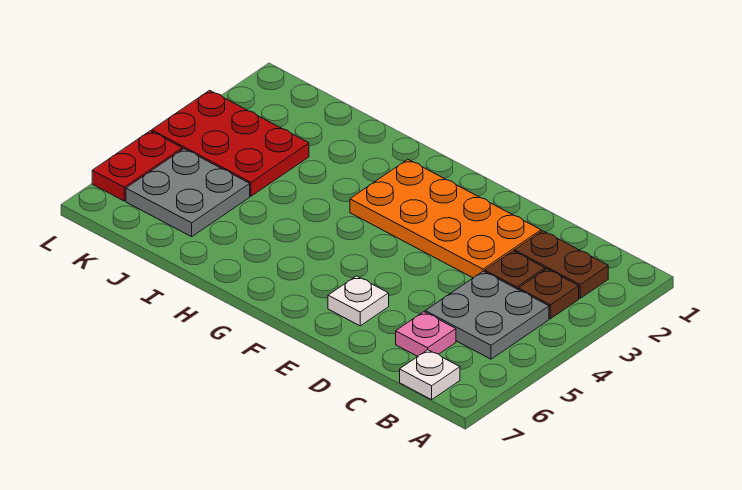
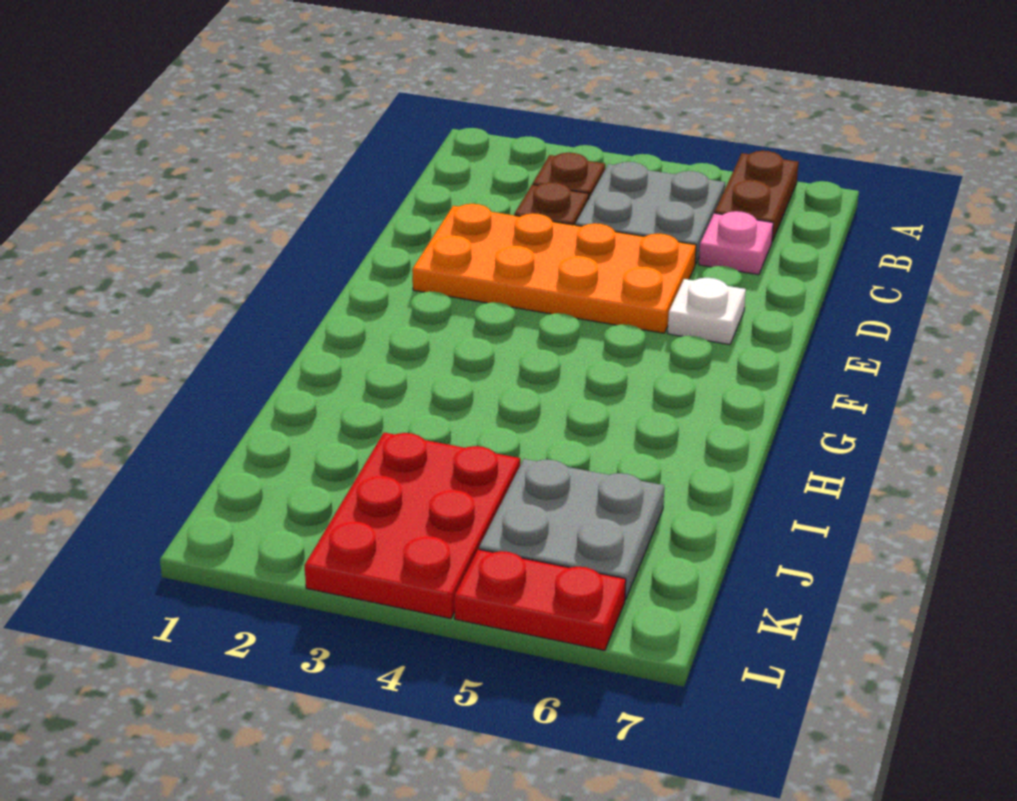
brown plate B2:C2 level 1 -> brown plate A6:B6 level 1
white plate B7 level 1 -> none
orange plate D2:G3 level 1 -> orange plate D2:E5 level 1

